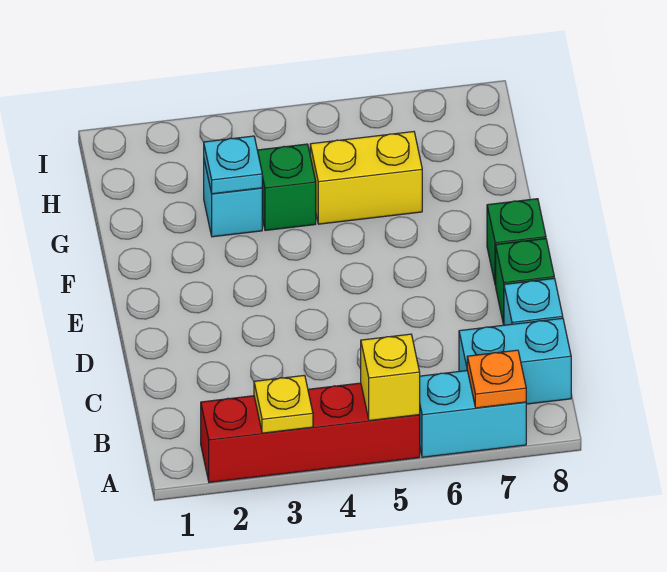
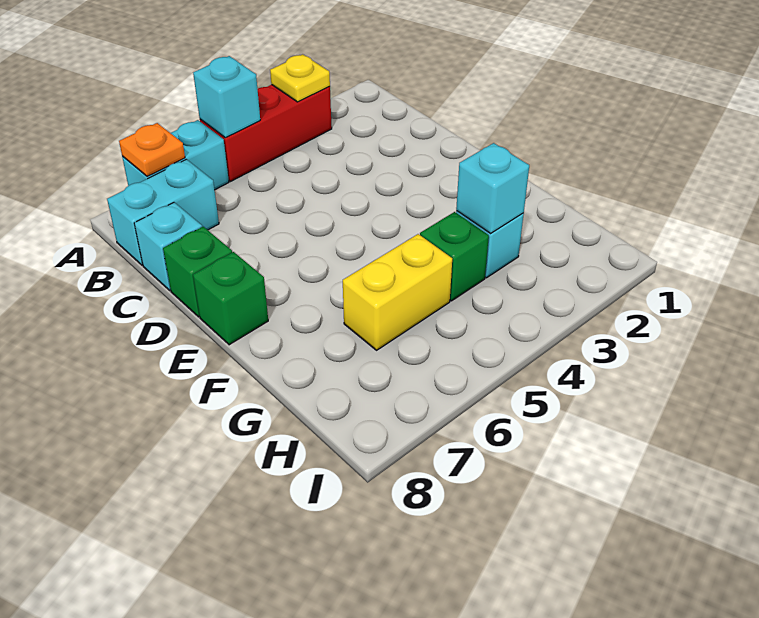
red brick A2:A5 level 1 -> red brick A3:A5 level 1
yellow brick A5 level 2 -> cyan brick A5 level 2
cyan plate G3 level 2 -> cyan brick G3 level 2

